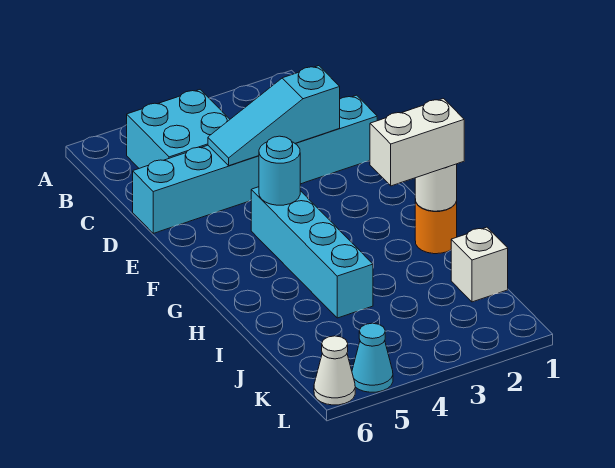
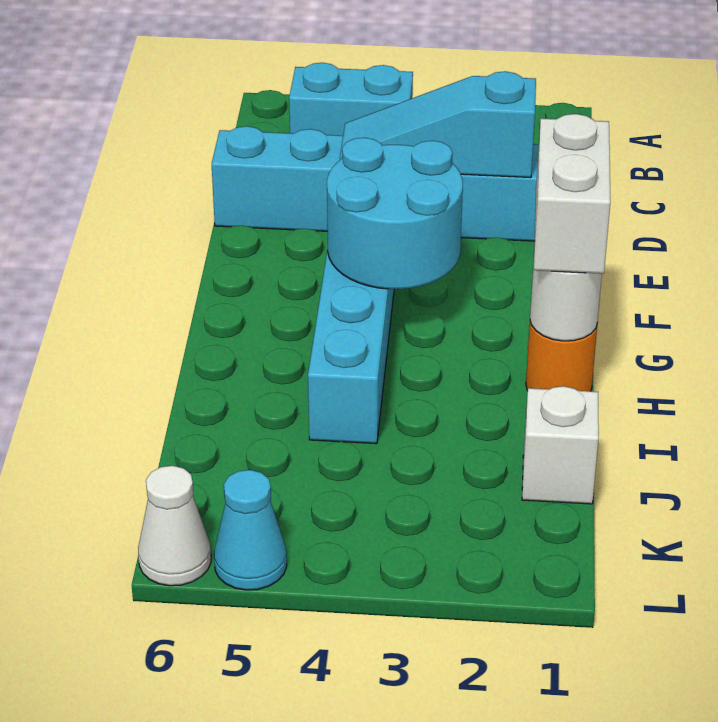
cyan brick B4:C5 level 1 -> cyan brick B4:B5 level 1
cyan round brick F4 level 2 -> cyan round brick F3:G4 level 2
white brick H1:H2 level 3 -> white brick G1:H1 level 3

